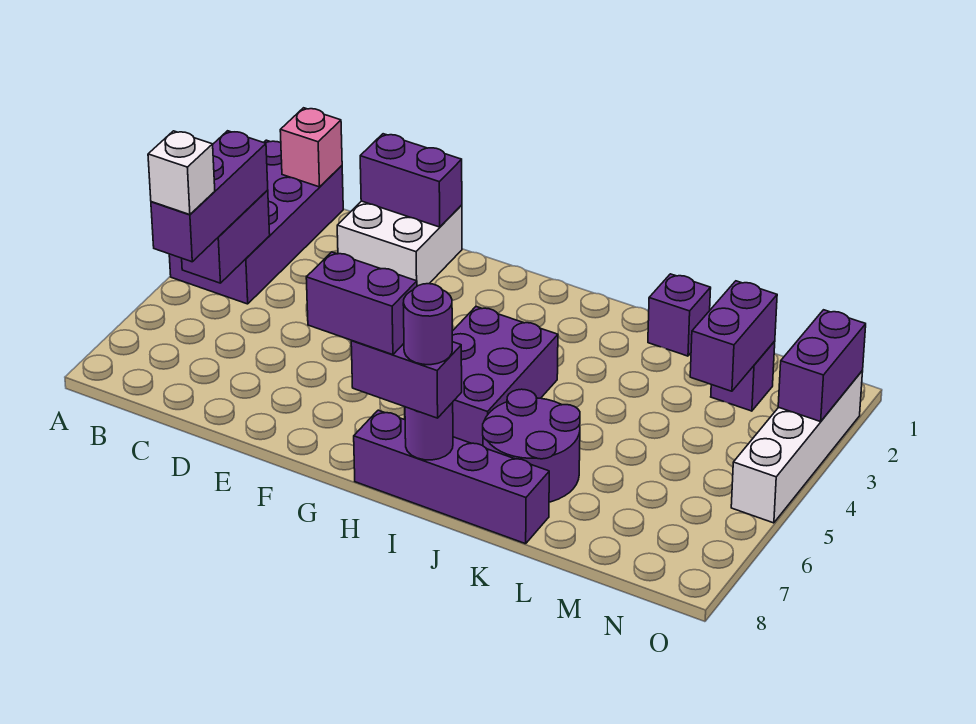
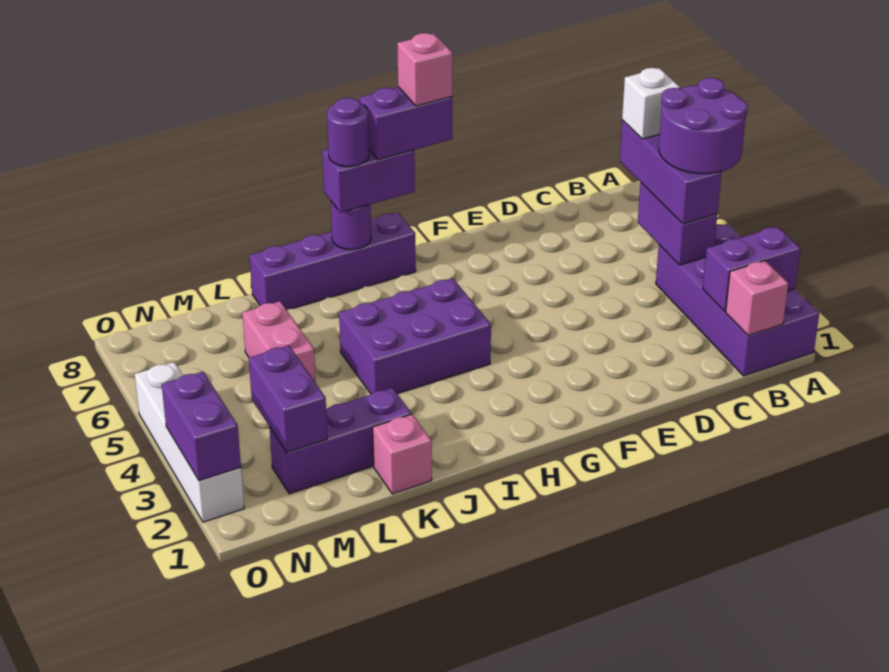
white brick D1:E2 level 1 -> none
purple brick D1:E1 level 2 -> purple brick A2:B2 level 2
none -> pink brick G8 level 5
purple brick H4:I6 level 1 -> purple brick H4:J5 level 1
purple round brick J6:K7 level 1 -> purple round brick A4:B5 level 4
purple brick K1 level 1 -> pink brick K1 level 1
none -> pink brick L5:L6 level 1
purple brick M2 level 1 -> purple brick K2:M2 level 1

